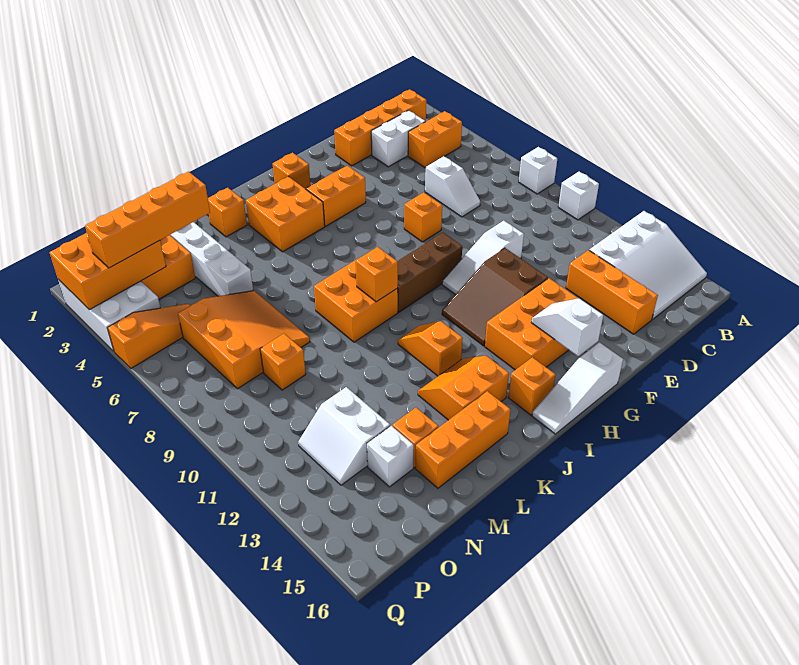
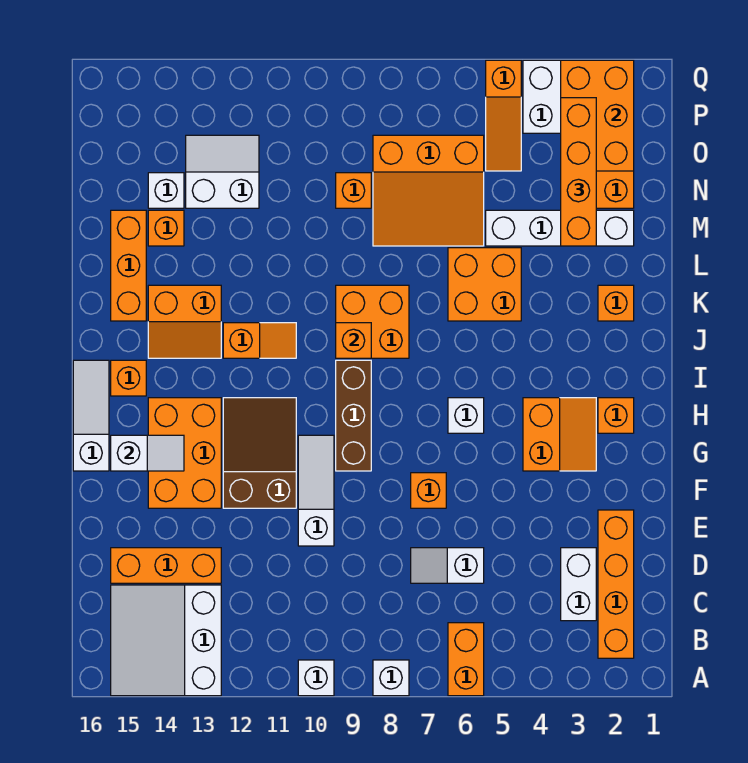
orange brick B4:C4 level 1 -> orange brick A6:B6 level 1
none -> white brick H6 level 1
orange brick I3:J4 level 1 -> orange brick K5:L6 level 1
orange slope J13:K14 level 1 top 14 -> orange slope J13:K14 level 1 top K

